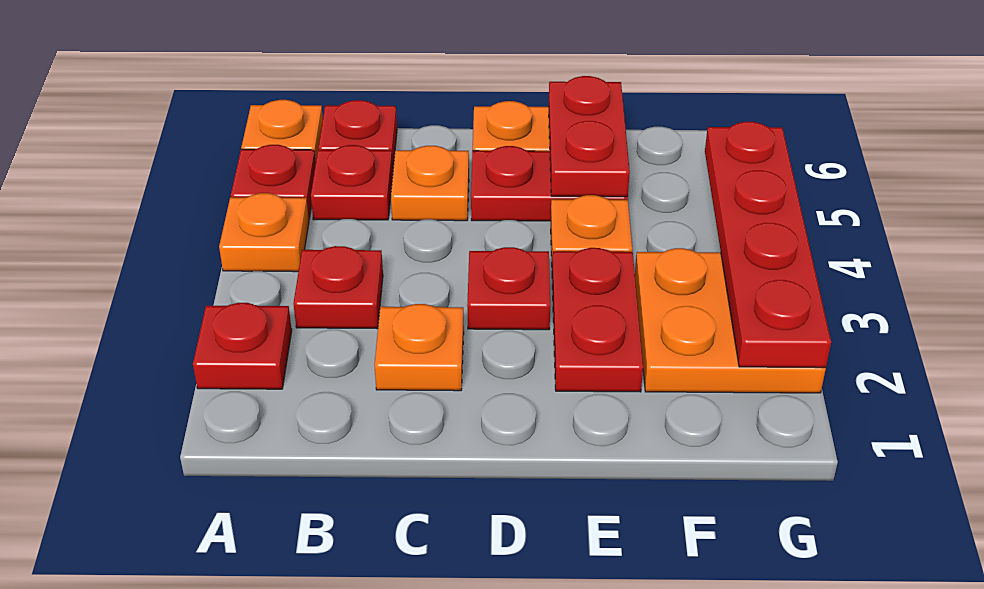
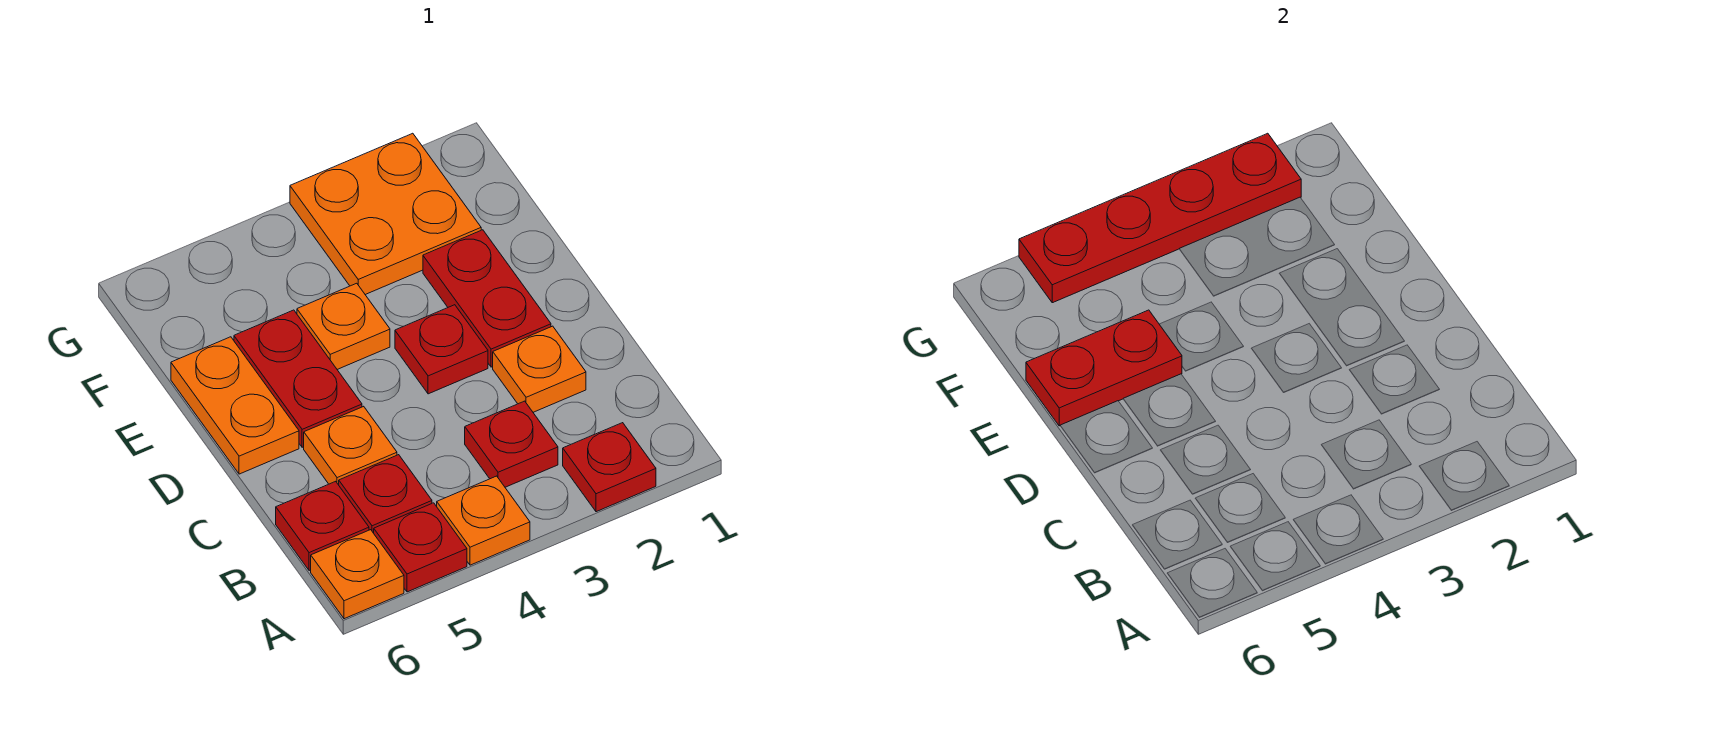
red plate E2:E3 level 1 -> red plate D2:E2 level 1

